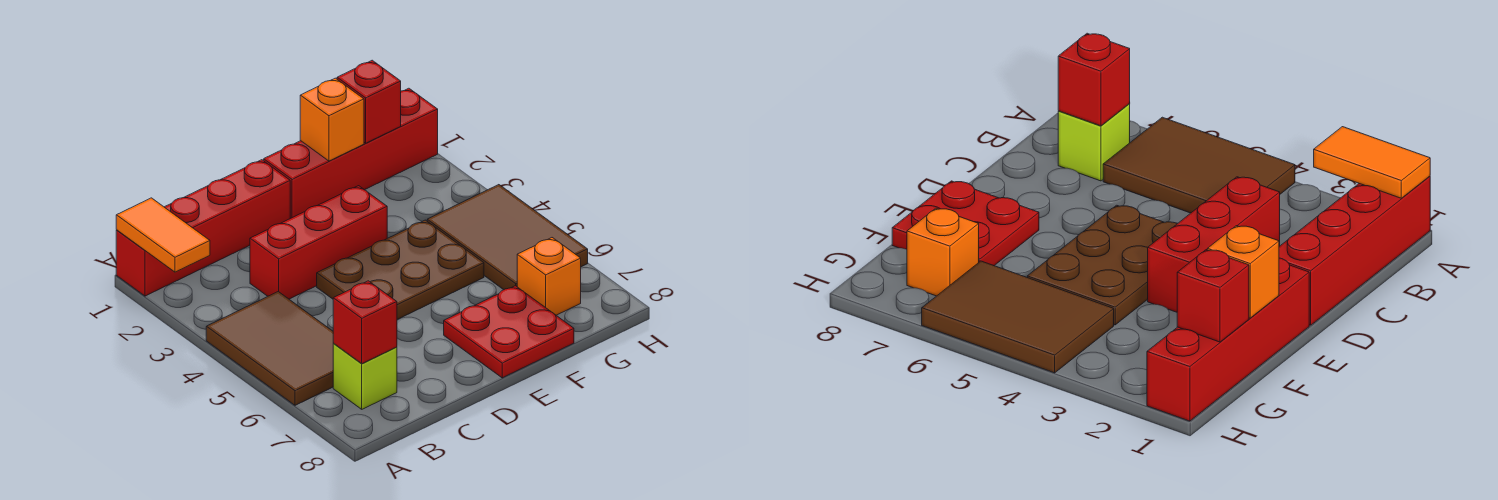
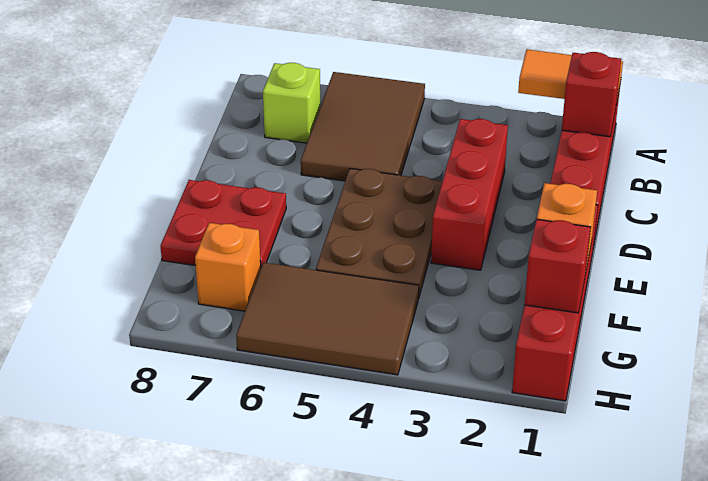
brown tile A4:B6 level 1 -> brown tile A5:C6 level 1
red brick B7 level 2 -> red brick B1 level 2

